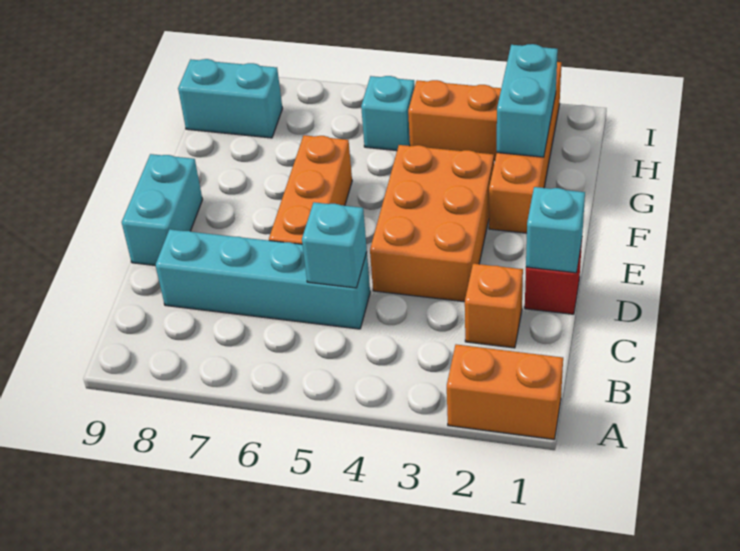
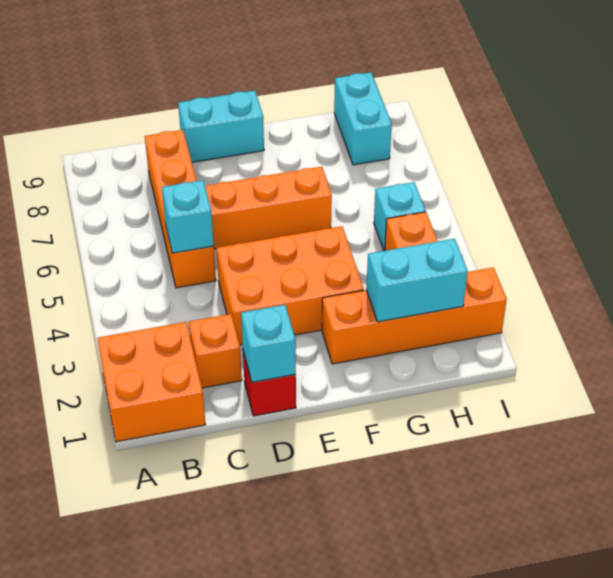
orange brick A1:A2 level 1 -> orange brick A1:B2 level 1
cyan brick C5:C8 level 1 -> orange brick C5:C8 level 1

